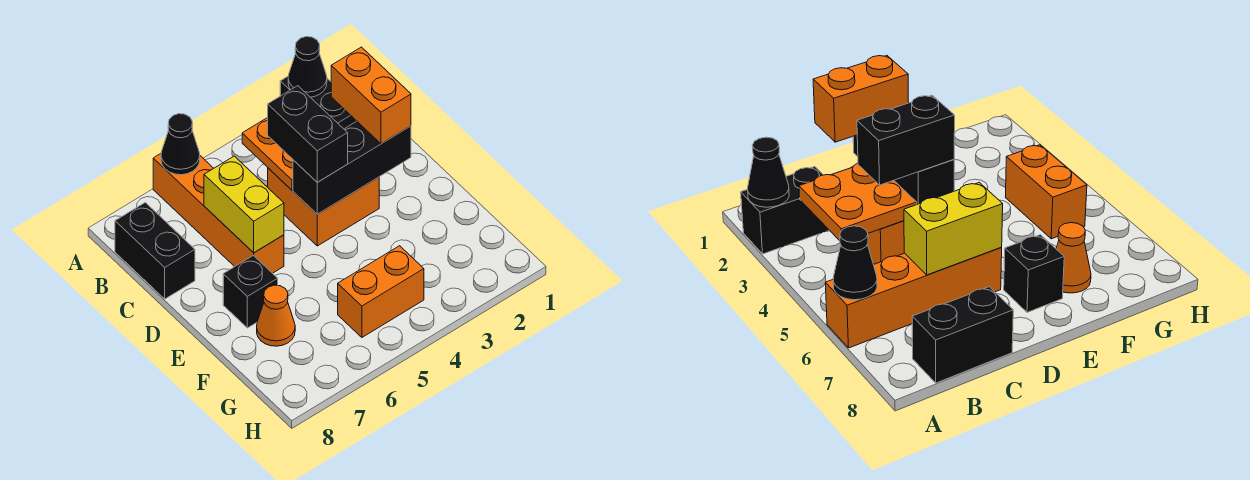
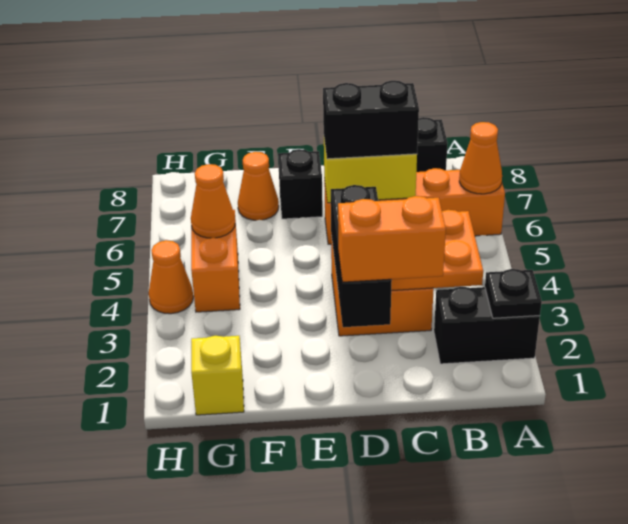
black cone A2 level 2 -> black plate A2 level 2
black cone A6 level 2 -> orange cone A6 level 2
black brick C4:D4 level 3 -> black brick C6:D6 level 3
none -> yellow brick G1 level 1
none -> orange cone G5 level 2
none -> orange cone H4 level 1

